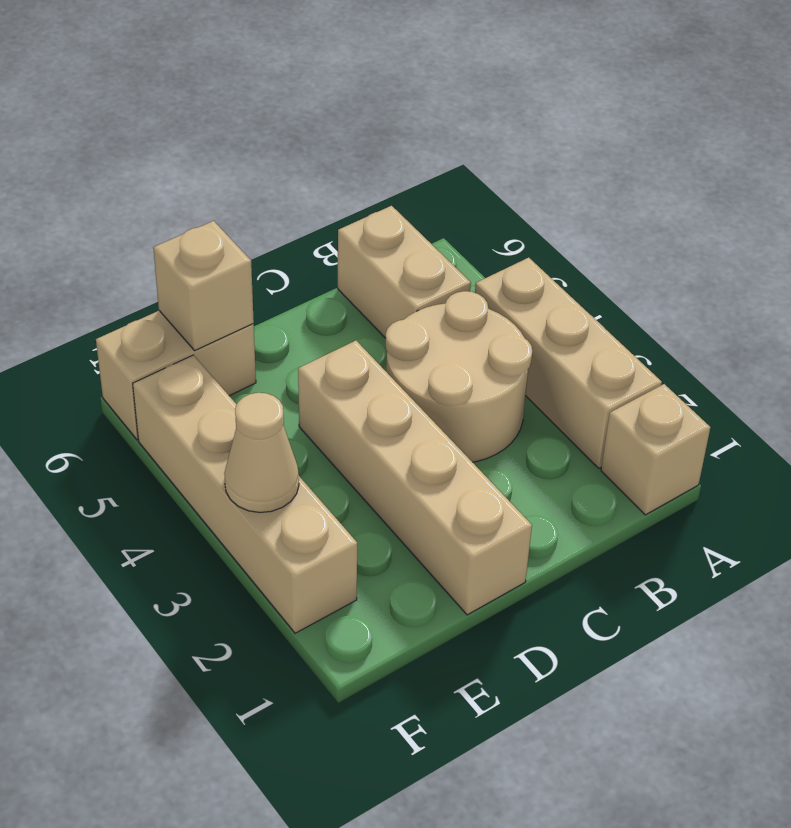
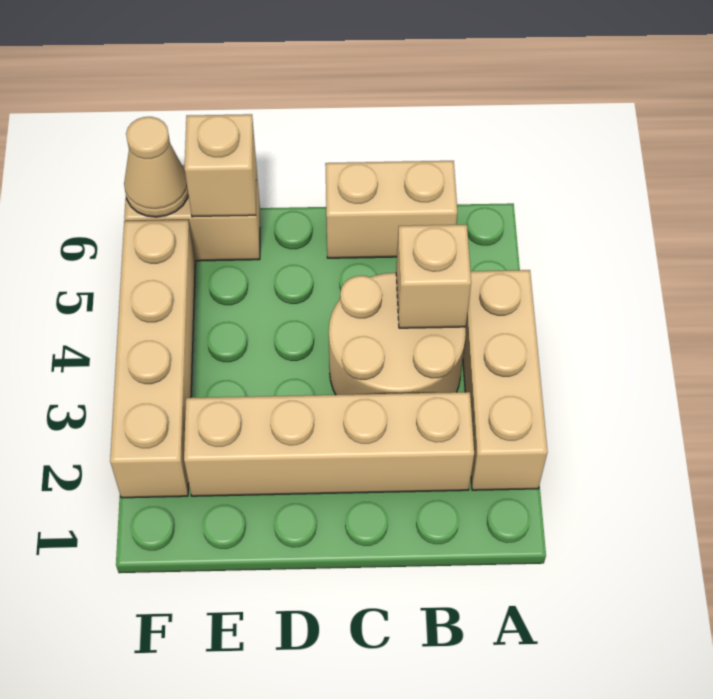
tan brick A1 level 1 -> tan brick B4 level 2
tan brick B5:B6 level 1 -> tan brick B6:C6 level 1
tan brick D1:D4 level 1 -> tan brick B2:E2 level 1
tan cone F3 level 2 -> tan cone F6 level 2

